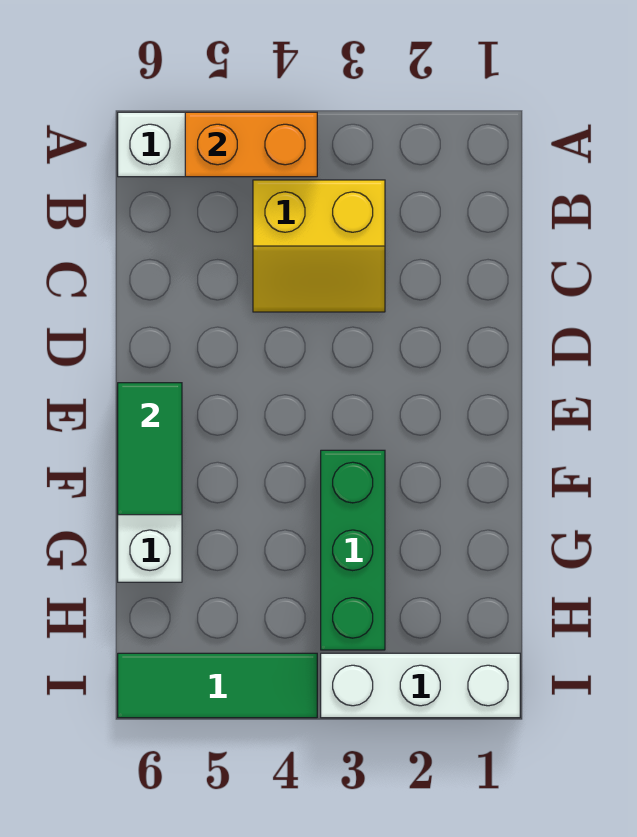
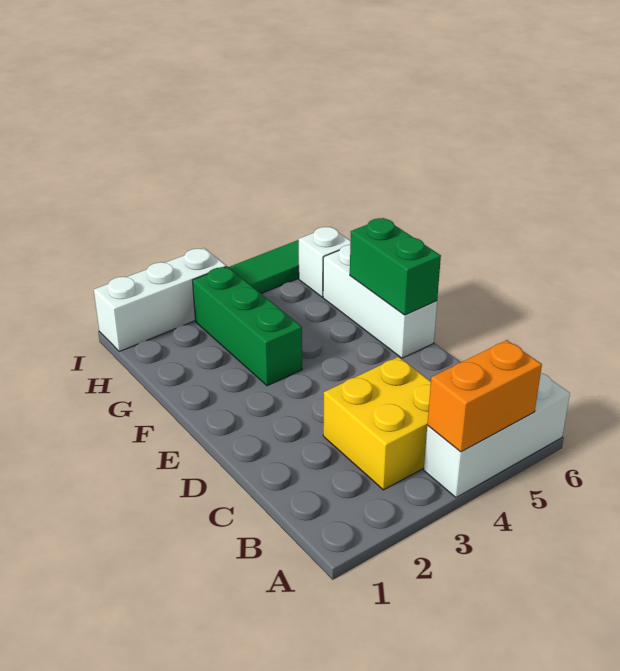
yellow slope B3:C4 level 1 top B -> yellow brick B3:C4 level 1
green tile E6:F6 level 2 -> green brick E6:F6 level 2
none -> white brick H6 level 1

